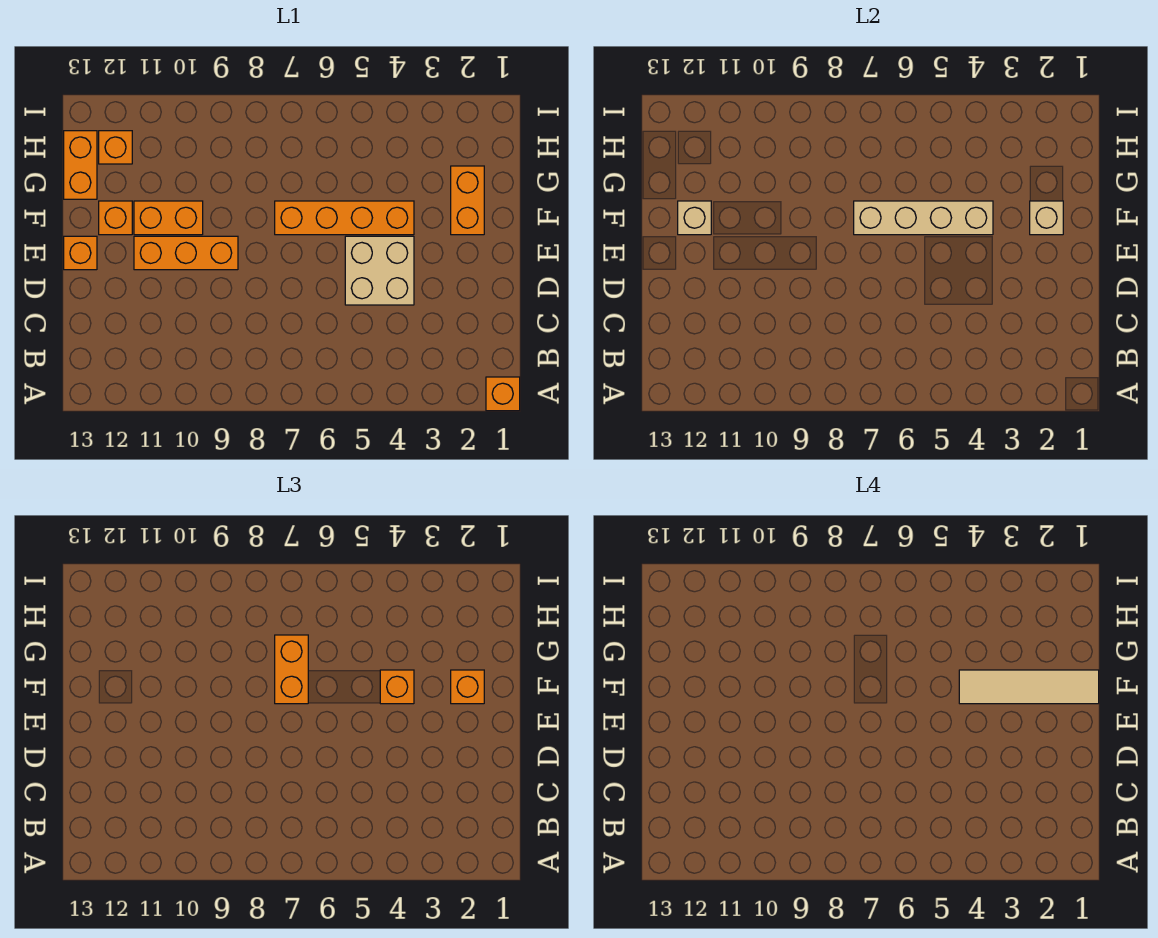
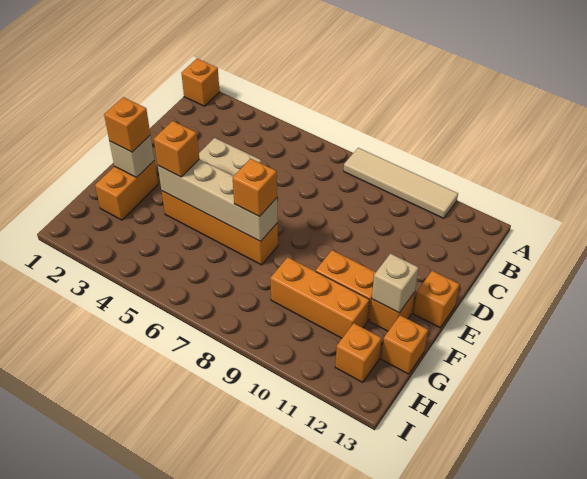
orange brick E9:E11 level 1 -> orange brick G9:G11 level 1
tan tile F1:F4 level 4 -> tan tile A8:A11 level 1
orange brick F7:G7 level 3 -> orange brick F7 level 3
orange brick G13:H13 level 1 -> orange brick G13 level 1

